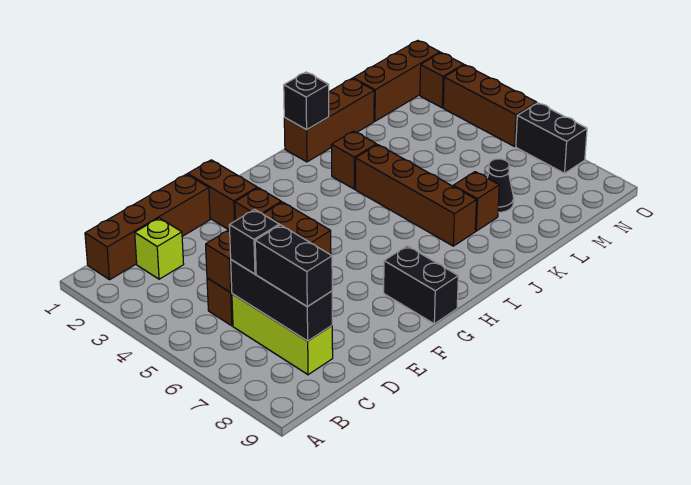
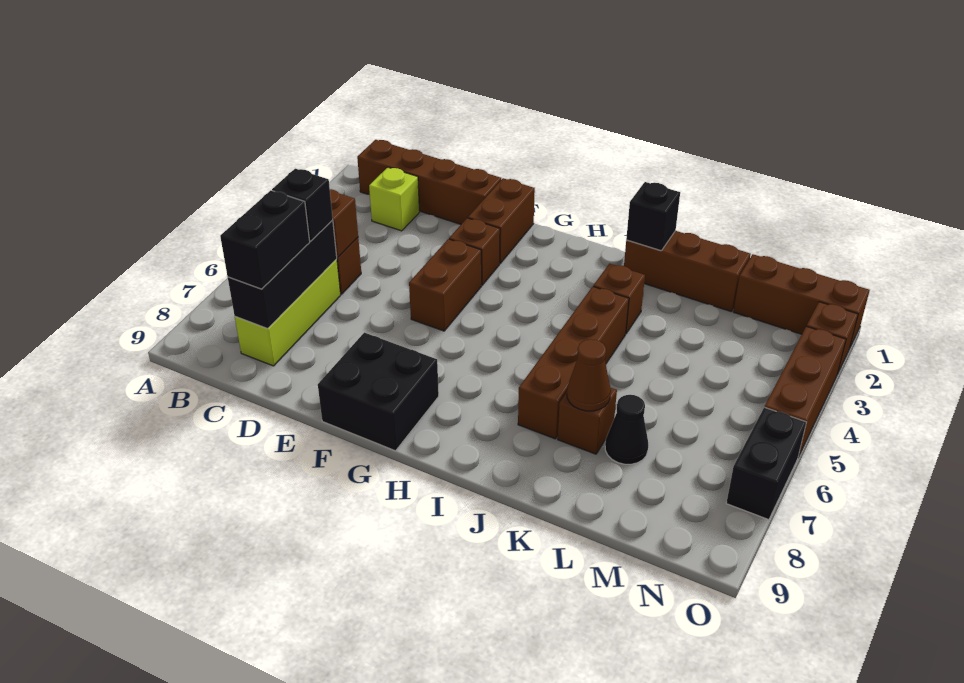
black brick G8:G9 level 1 -> black brick F8:G9 level 1
none -> brown cone K7 level 2

